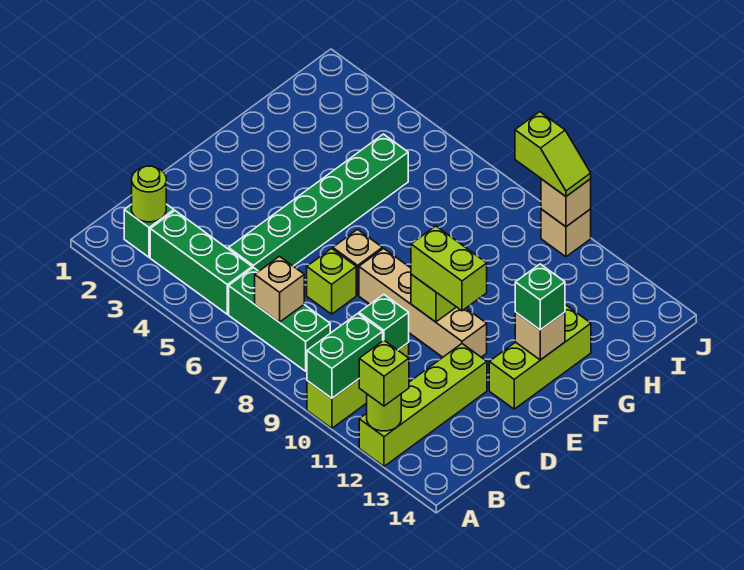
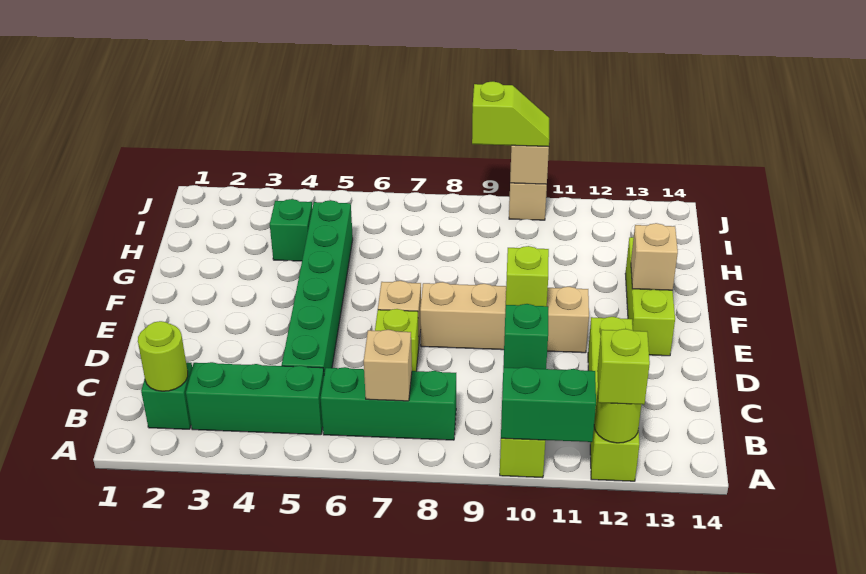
green brick A10:B10 level 2 -> green brick A10:A11 level 2
lime brick E10:E11 level 3 -> none
green brick F13 level 3 -> green brick H4 level 1

